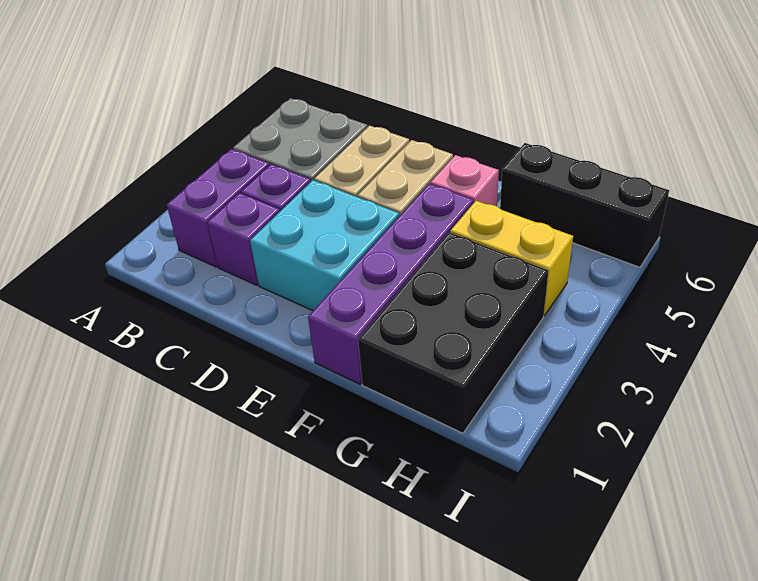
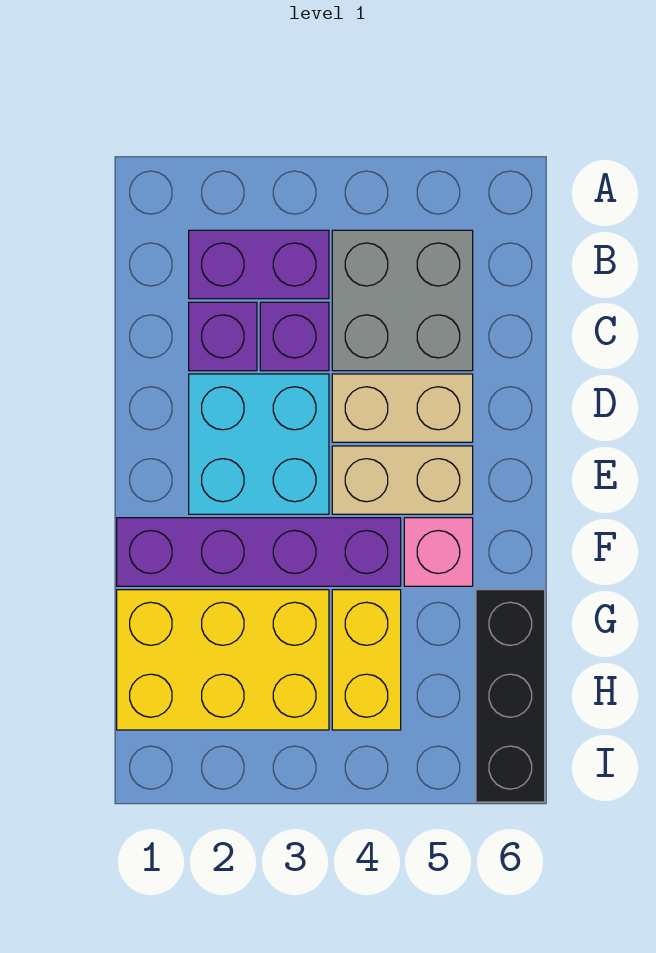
black brick G1:H3 level 1 -> yellow brick G1:H3 level 1

